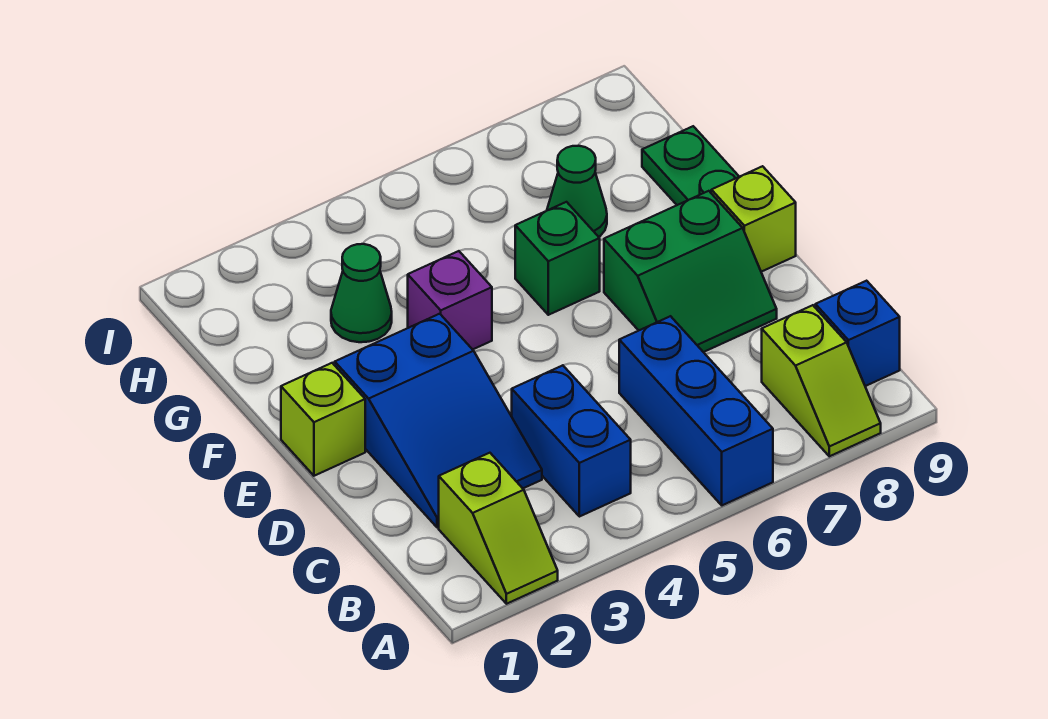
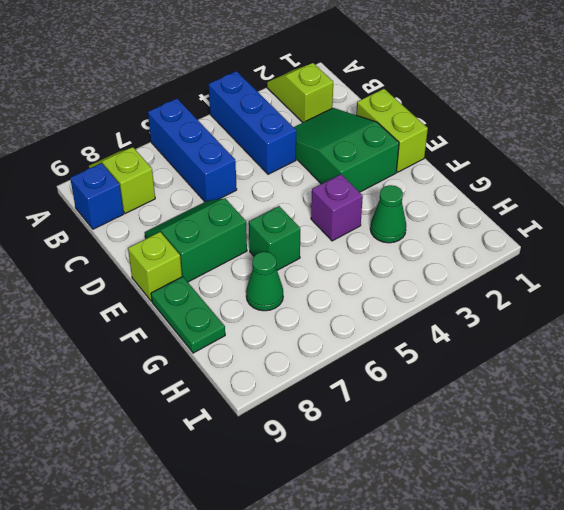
blue brick B4:C4 level 1 -> blue brick A4:C4 level 1
blue slope C2:E3 level 1 top E -> green slope C2:E3 level 1 top E
lime brick E1 level 1 -> lime brick D1:E1 level 1

